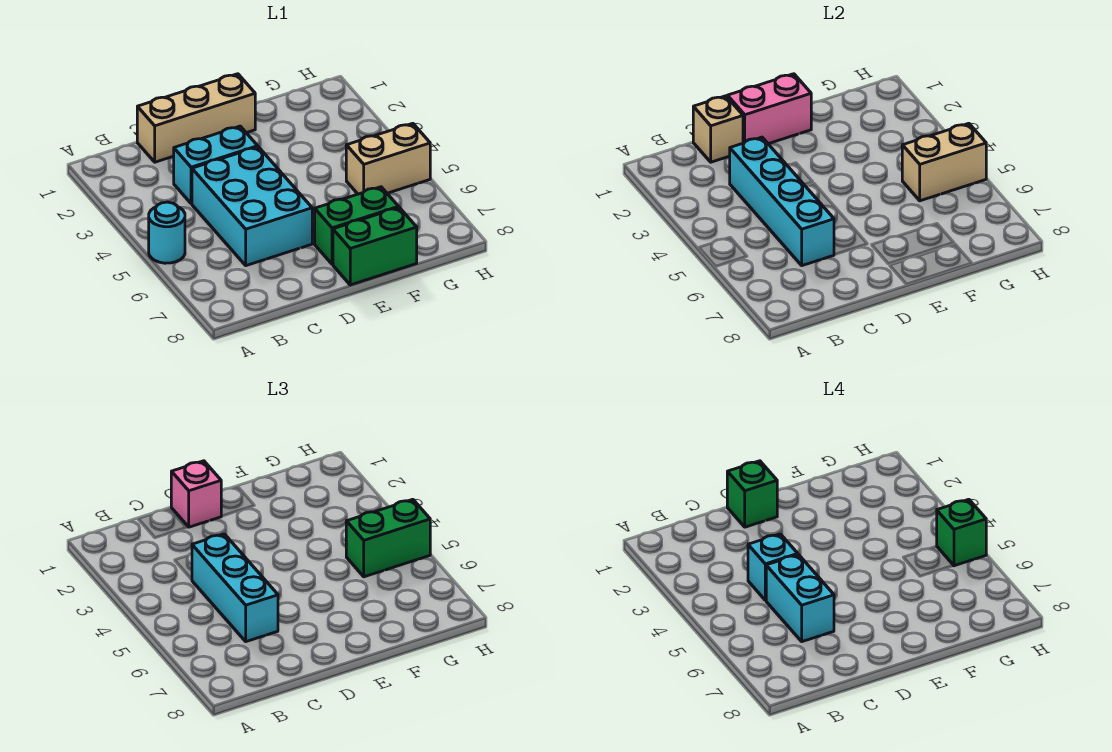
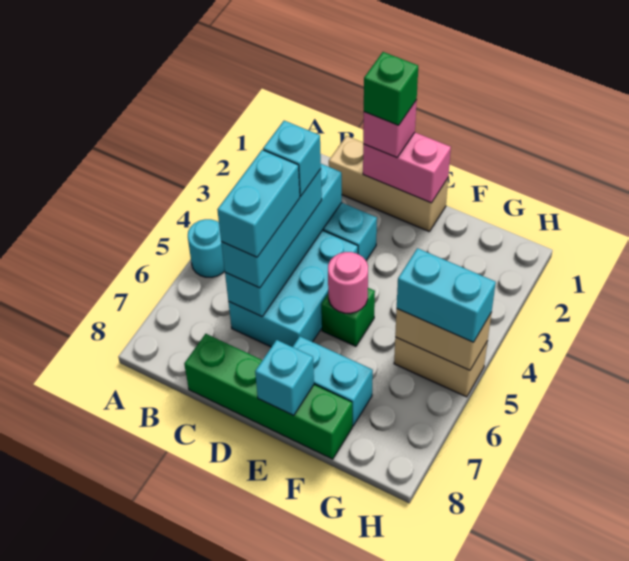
tan brick C1 level 2 -> none
none -> pink round brick E5 level 2
green brick E7:F7 level 1 -> cyan brick E7:F7 level 1
green brick E8:F8 level 1 -> green brick C8:F8 level 1
none -> cyan brick E8 level 2
green brick G5:H5 level 3 -> cyan brick G5:H5 level 3
green brick H5 level 4 -> green brick E5 level 1

